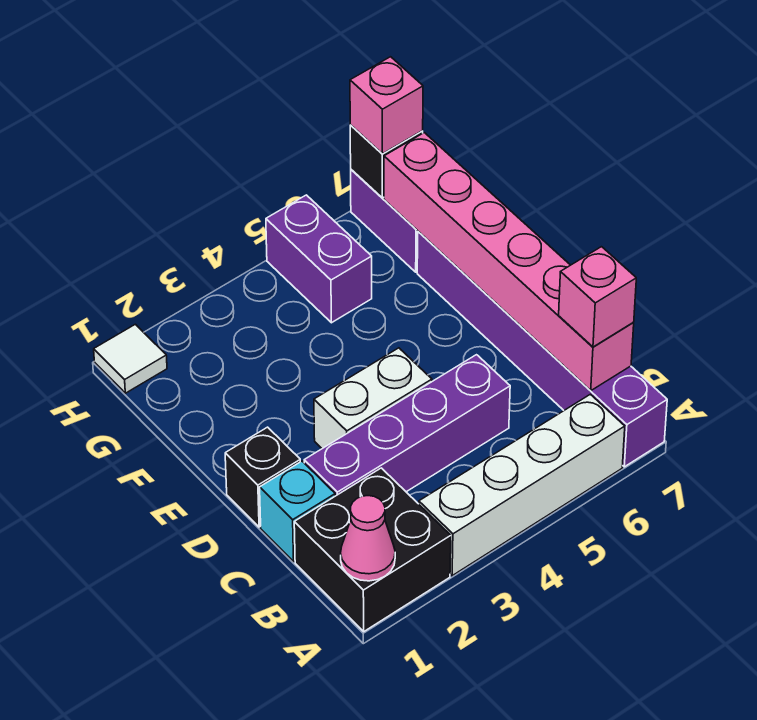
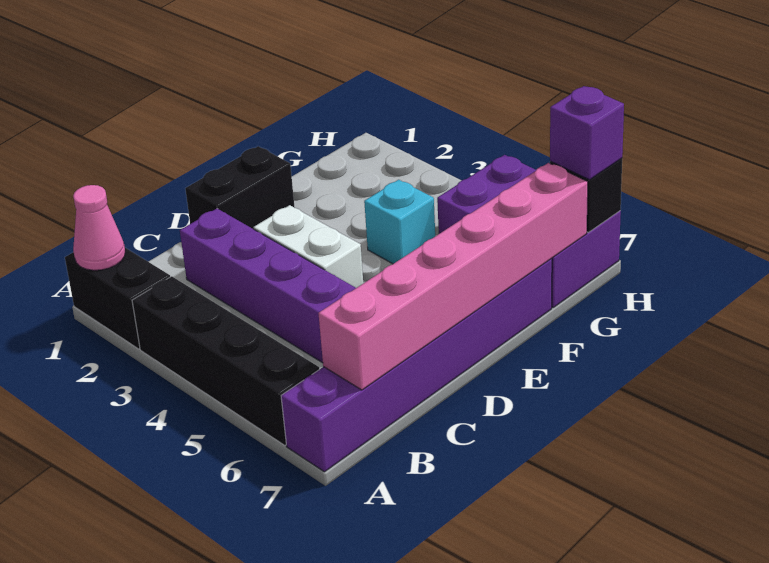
black brick A1:B2 level 1 -> black brick A1:A2 level 1
white brick A3:A6 level 1 -> black brick A3:A6 level 1
pink brick B7 level 3 -> none
cyan brick C1 level 1 -> cyan brick F4 level 1
black brick D1 level 1 -> black brick D1:E1 level 1
white tile H1 level 1 -> none
pink brick H7 level 3 -> purple brick H7 level 3

